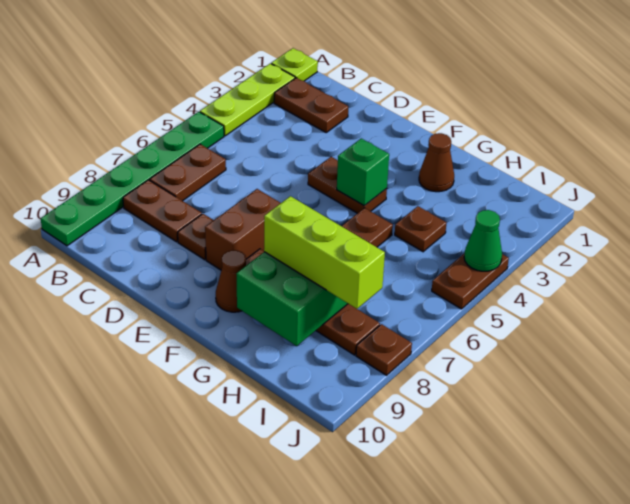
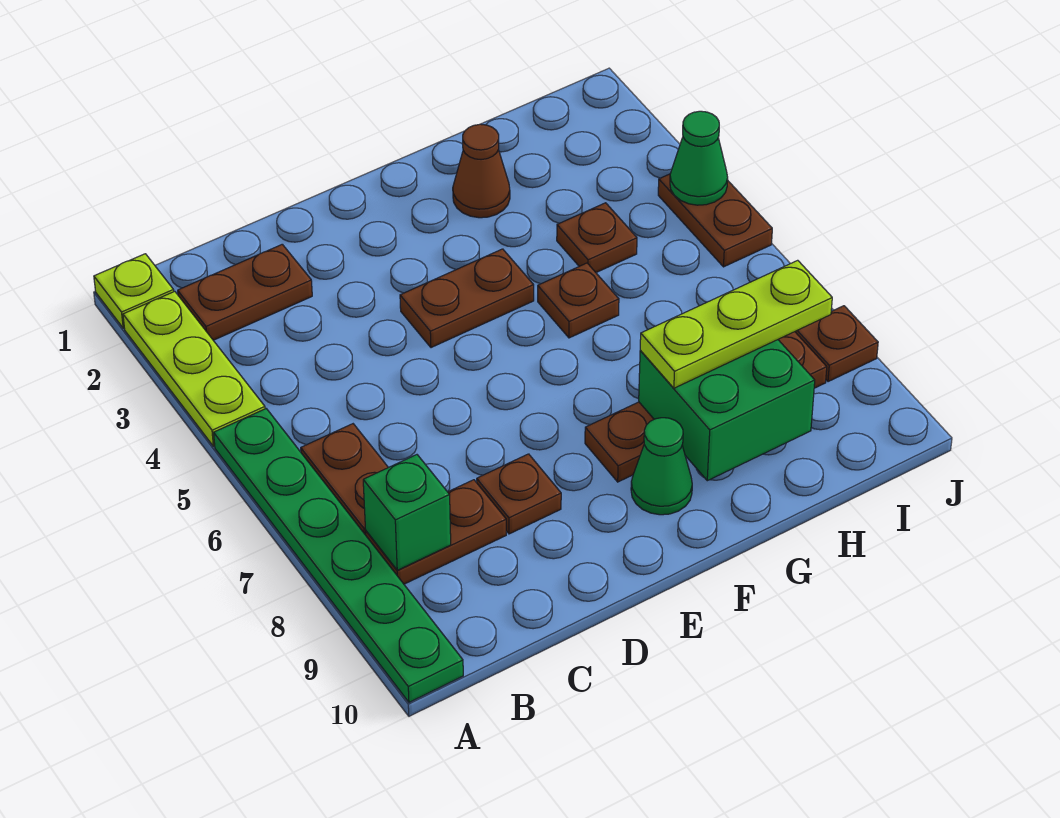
brown brick E7:E8 level 1 -> none
green brick F4 level 2 -> green brick B8 level 2
brown cone F9 level 1 -> green cone F9 level 1
lime brick G8:I8 level 3 -> lime plate G8:I8 level 3

